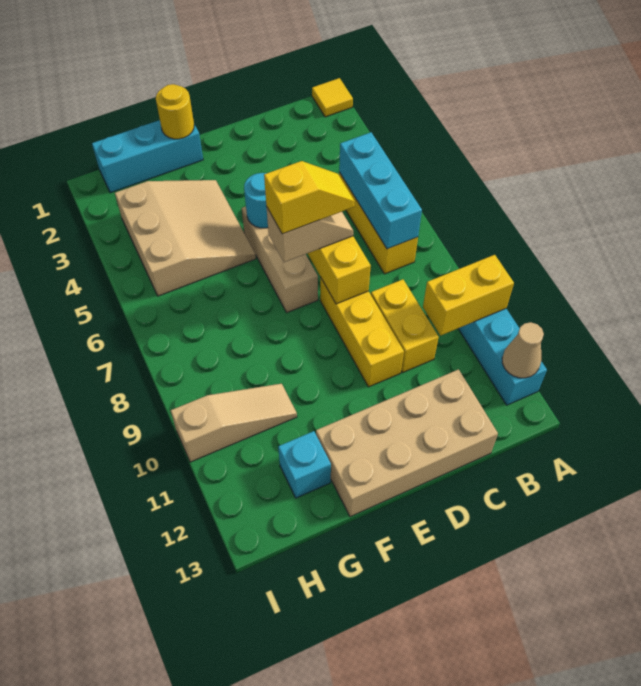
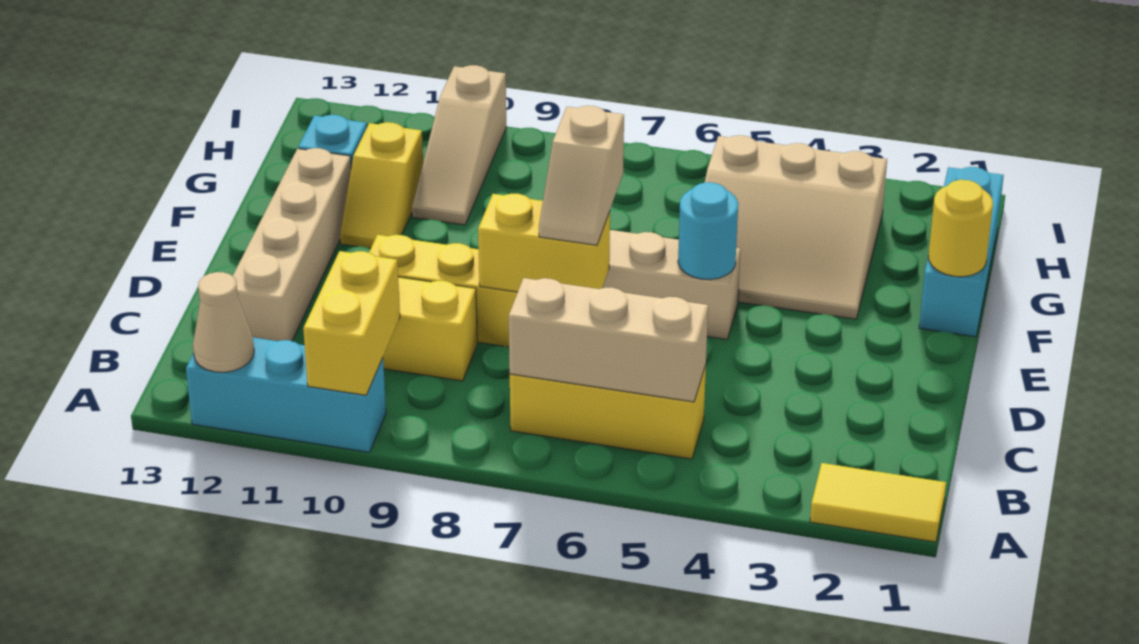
yellow tile A1 level 1 -> yellow tile A1:A2 level 1
cyan brick B5:B7 level 2 -> tan brick B5:B7 level 2
tan brick C12:F13 level 1 -> tan brick C12:F12 level 1
yellow slope D7:E7 level 4 top E -> yellow slope F11:G11 level 1 top G

